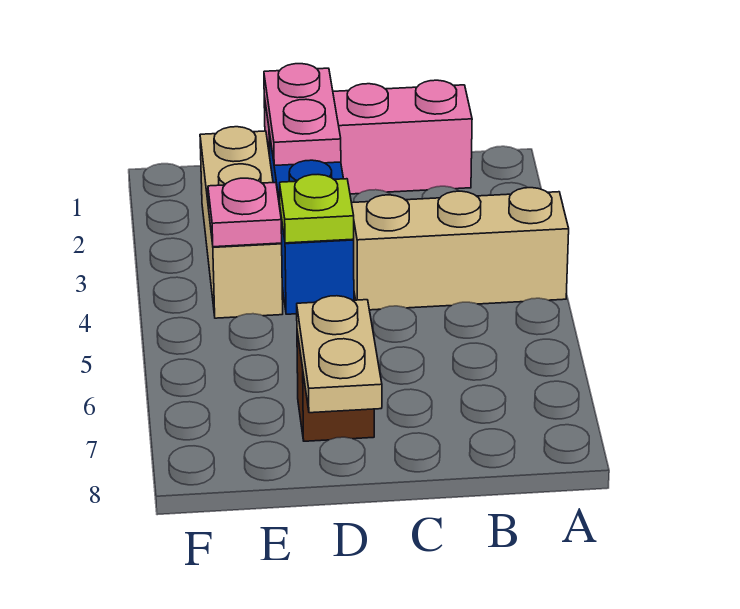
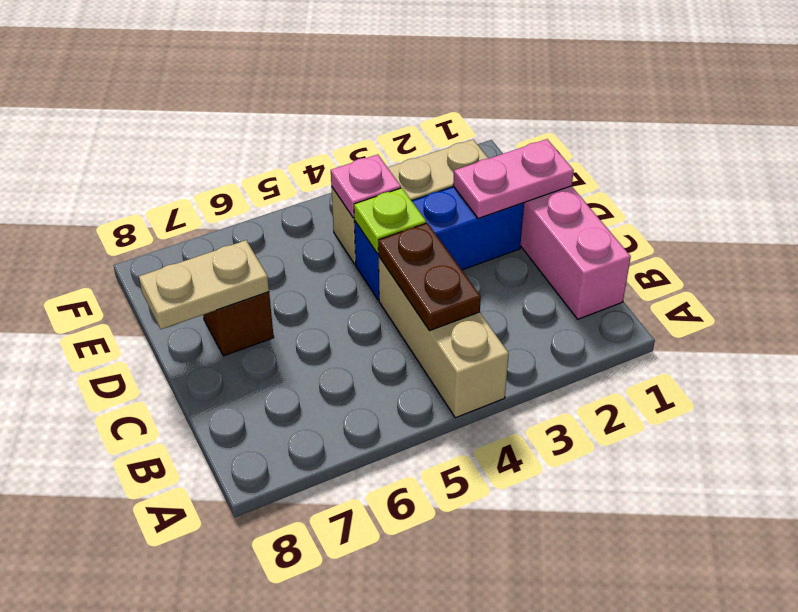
none -> brown plate B4:C4 level 2

